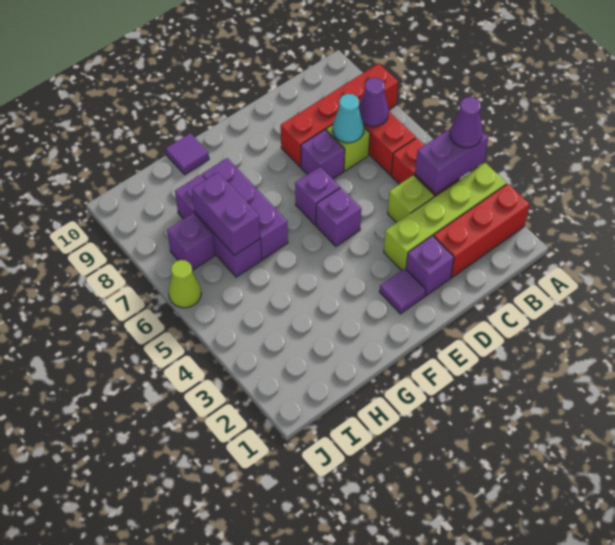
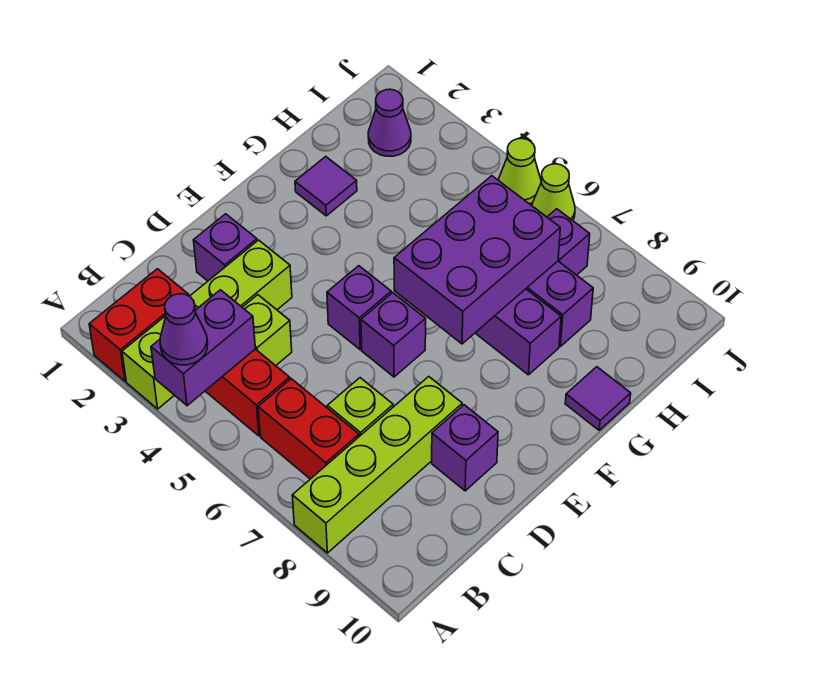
red brick A2:C2 level 1 -> red brick A2:B2 level 1
red brick A8:D8 level 1 -> lime brick A8:D8 level 1
purple cone B7 level 2 -> purple cone I2 level 1
cyan cone C7 level 2 -> none
purple brick D7 level 1 -> purple brick D9 level 1
purple tile E2 level 1 -> purple tile G2 level 1
purple brick H6:H7 level 2 -> purple brick F6:H7 level 2
none -> lime cone J5 level 1

